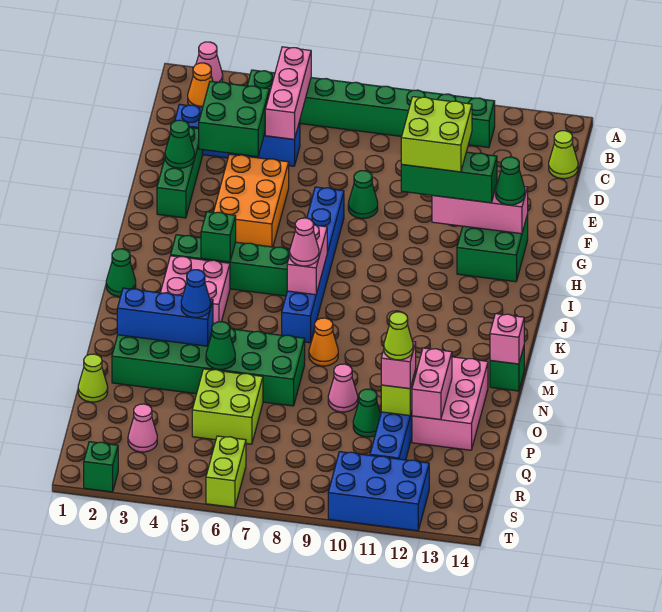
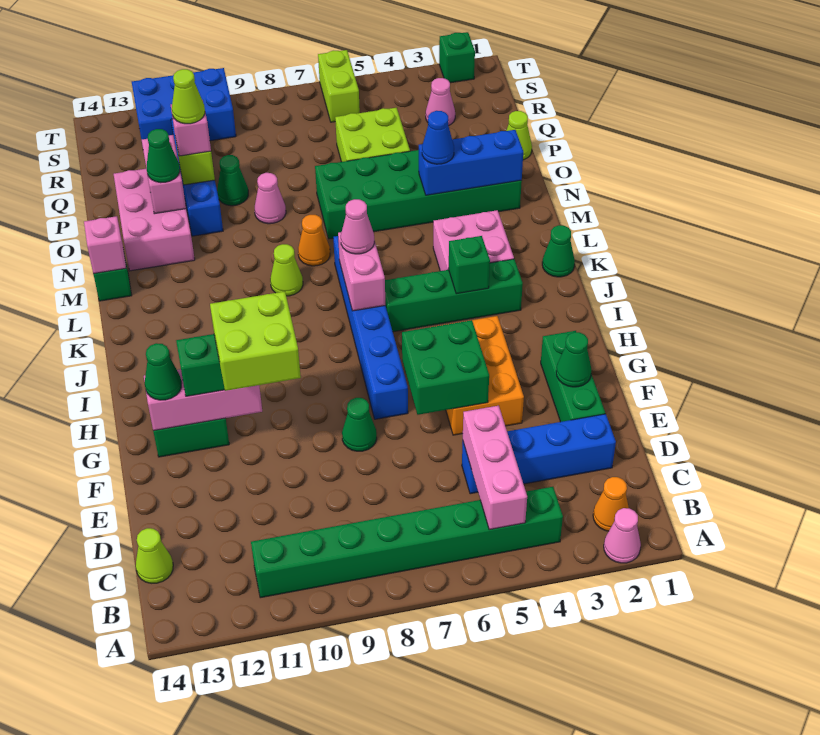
green brick D3:E4 level 2 -> green brick F5:G6 level 2
none -> lime cone L9 level 1
green cone O5 level 2 -> green cone O12 level 3

